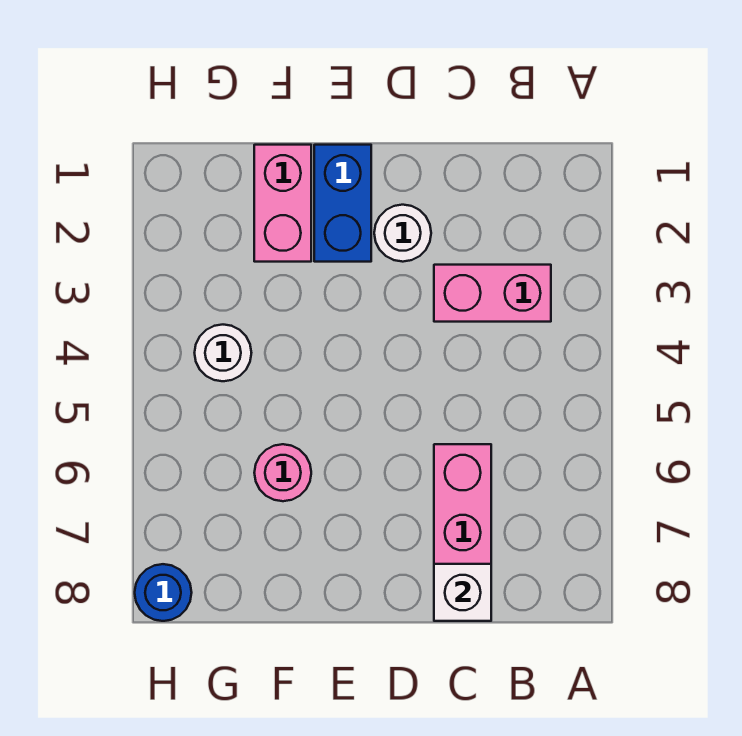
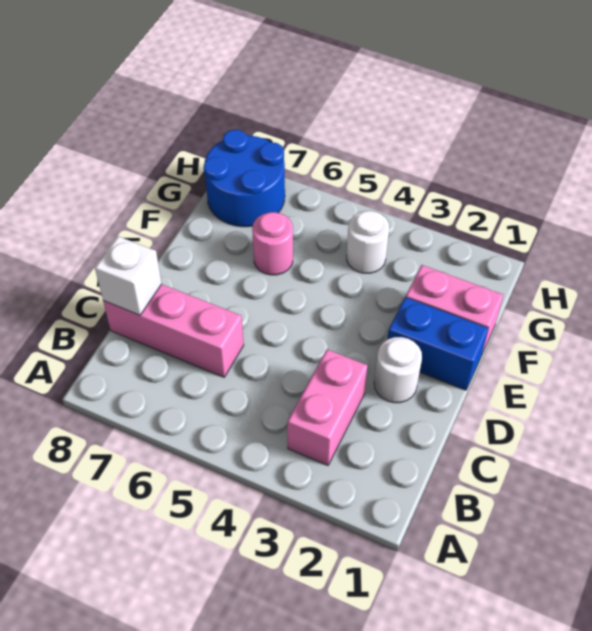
blue round brick H8 level 1 -> blue round brick G7:H8 level 1

